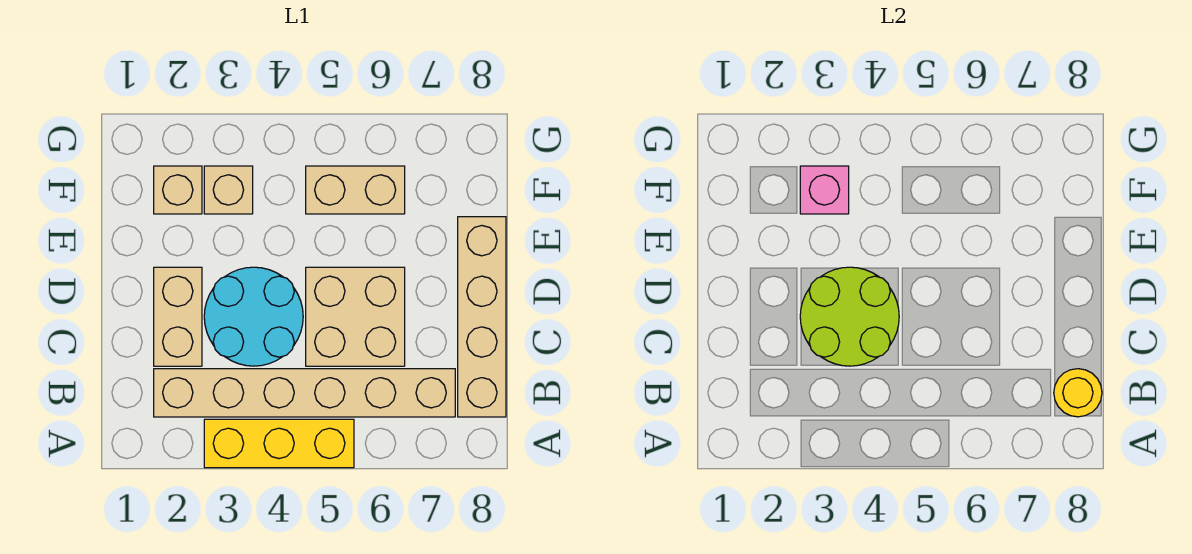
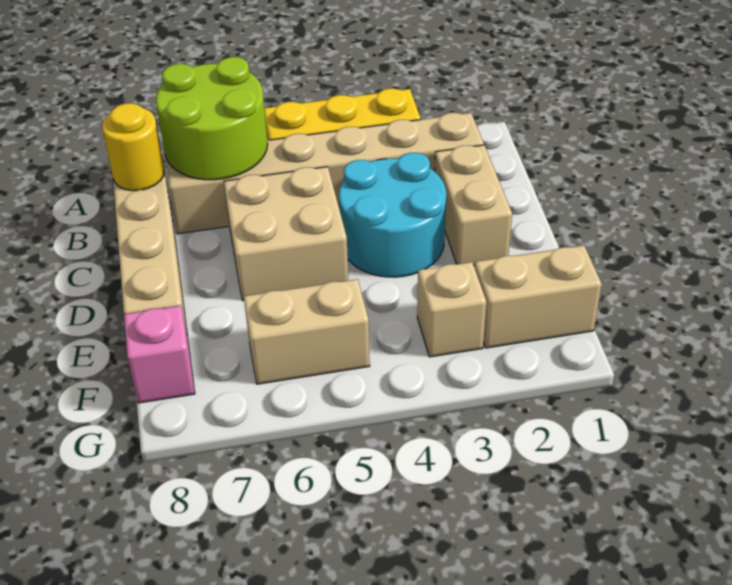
lime round brick C3:D4 level 2 -> lime round brick A6:B7 level 2
tan brick F2 level 1 -> tan brick F1:F2 level 1
pink brick F3 level 2 -> pink brick F8 level 1

